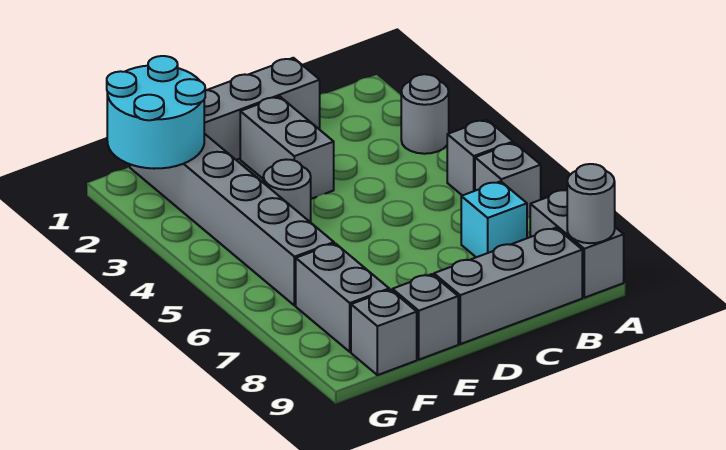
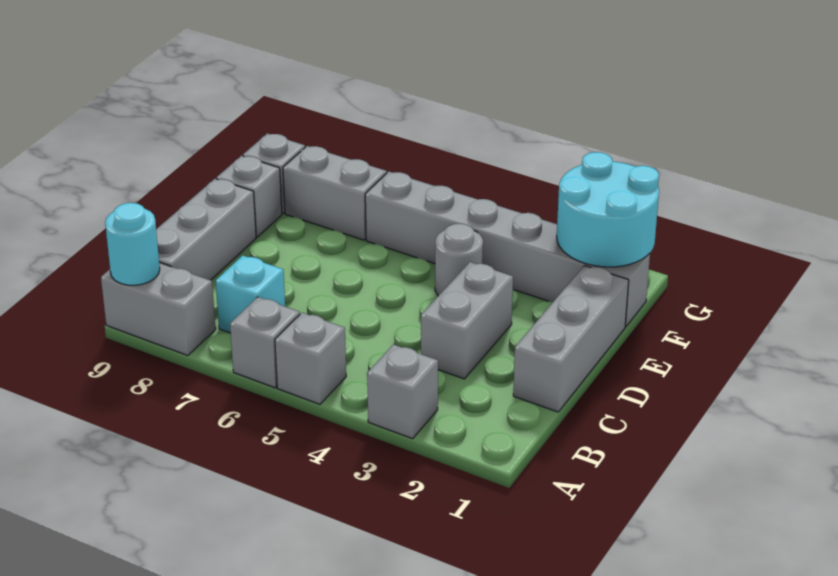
grey round brick A3 level 1 -> grey brick A3 level 1
grey round brick A9 level 2 -> cyan round brick A9 level 2
grey brick D2:D3 level 1 -> grey brick C3:D3 level 1

